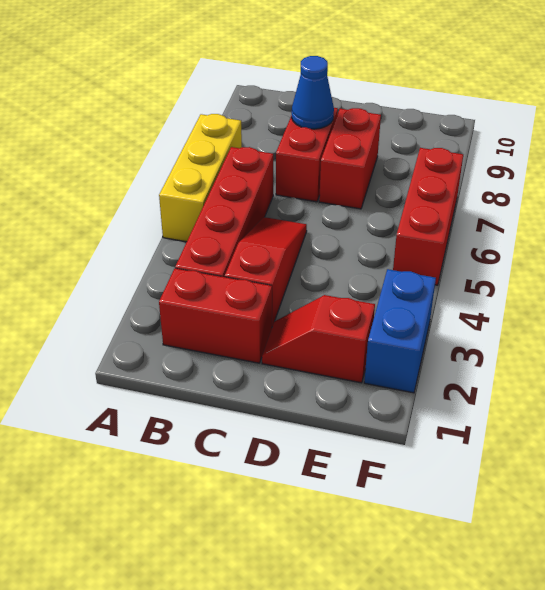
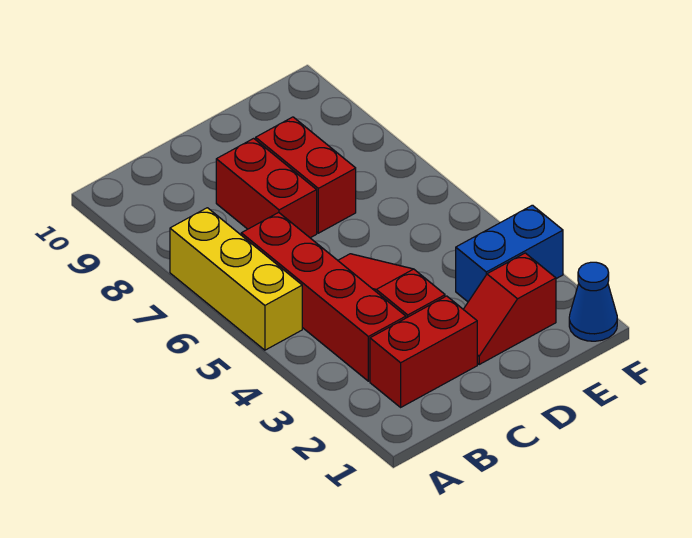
blue cone C8 level 2 -> blue cone F1 level 1
blue brick F2:F3 level 1 -> blue brick E3:F3 level 1
red brick F5:F7 level 1 -> none

